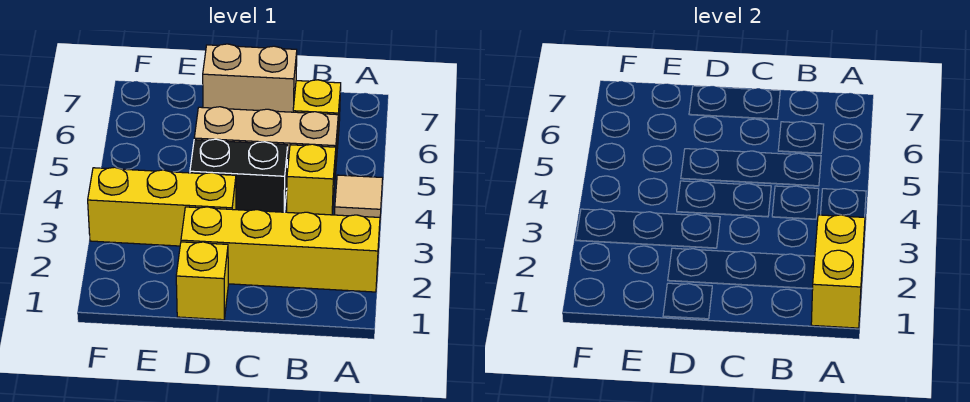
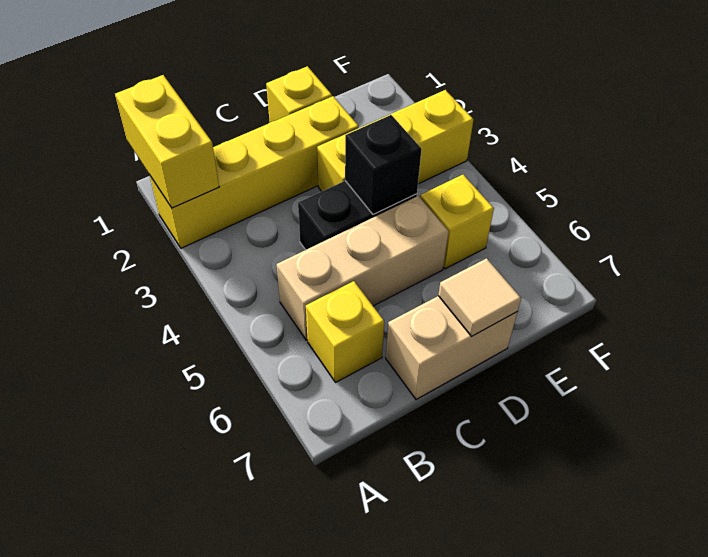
tan tile A4 level 1 -> tan tile D7 level 2
yellow brick B4 level 1 -> yellow brick E5 level 1
none -> black brick D4 level 2

